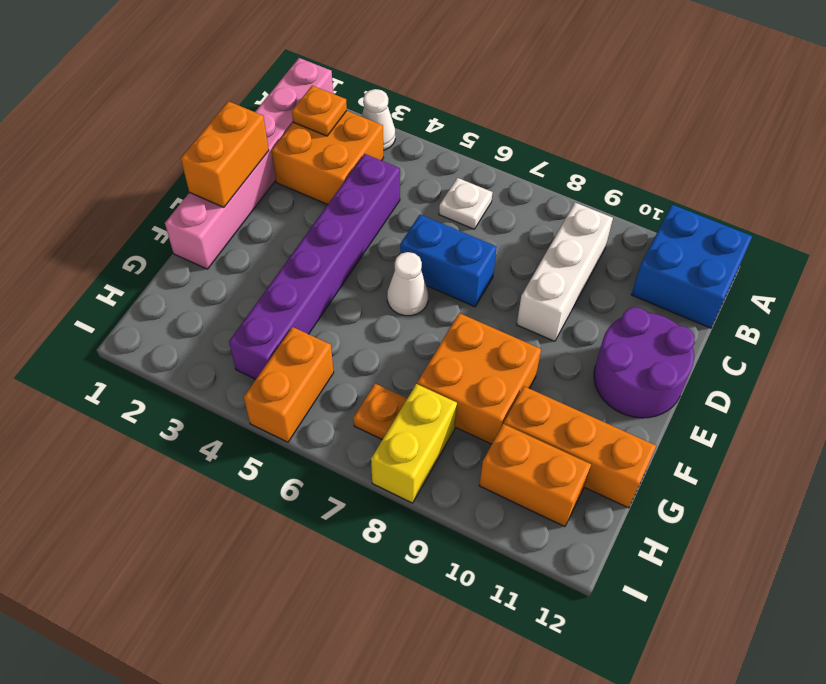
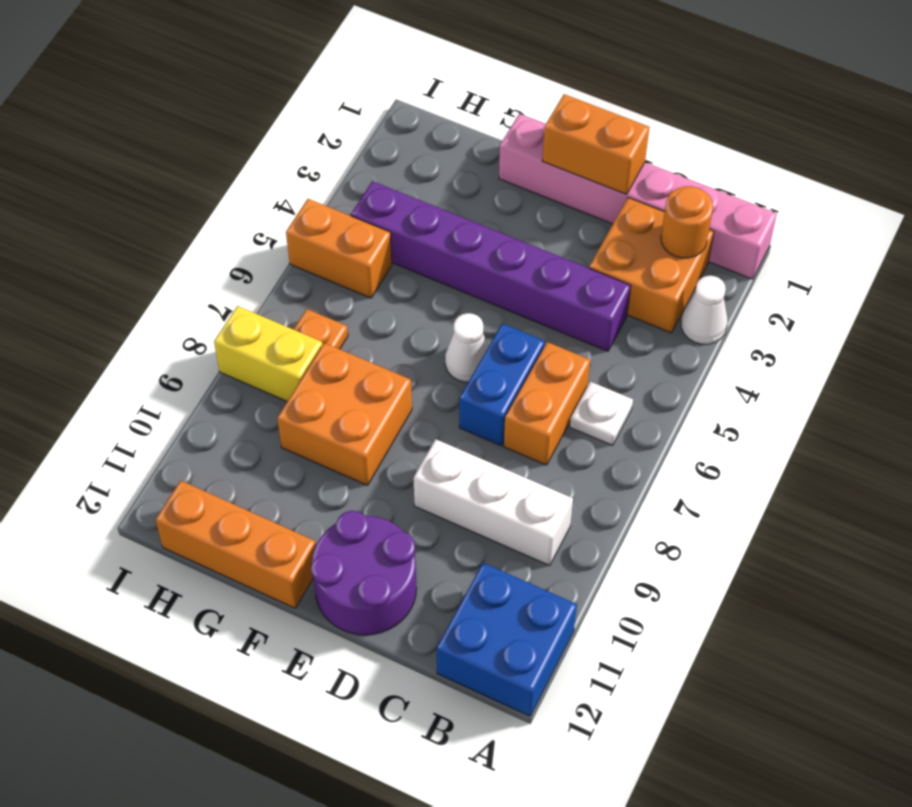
orange plate B2 level 2 -> orange round brick B2 level 2
orange brick G10:G12 level 1 -> orange brick F12:H12 level 1
orange brick H10:H11 level 1 -> orange brick C6:C7 level 1

